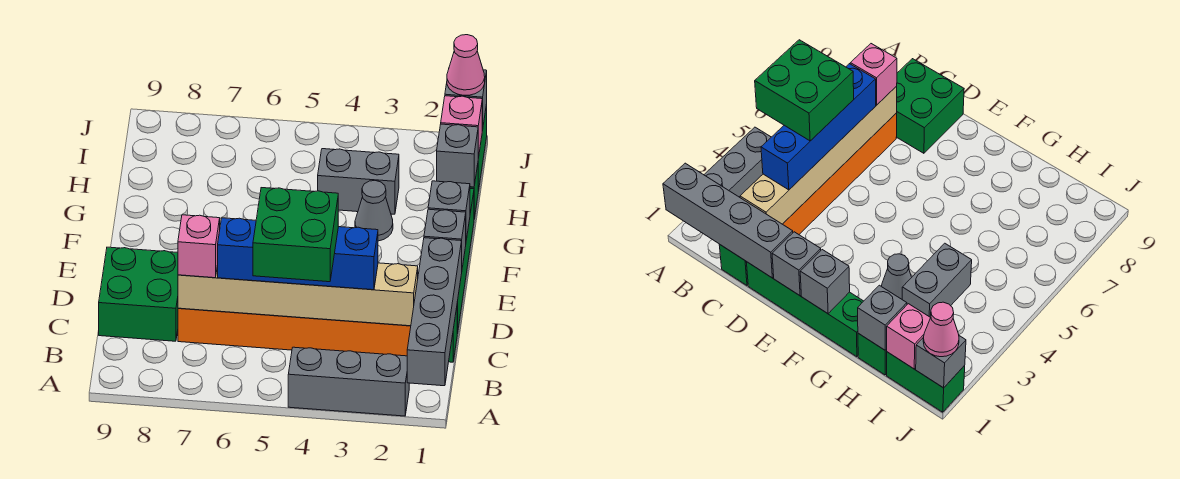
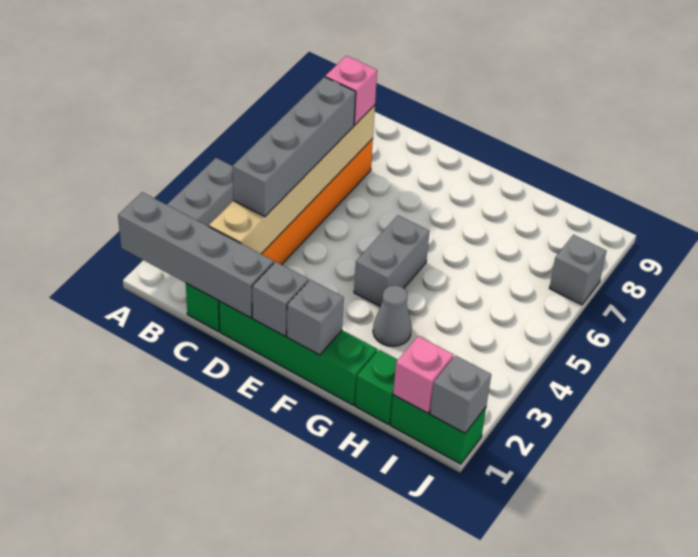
green brick B4:C5 level 4 -> none
blue brick C3:C6 level 3 -> grey brick C3:C6 level 3
green brick C8:D9 level 1 -> none
grey brick H1 level 2 -> grey brick J7 level 1
grey brick H3:H4 level 1 -> grey brick F4:F5 level 1
pink cone J1 level 3 -> none

